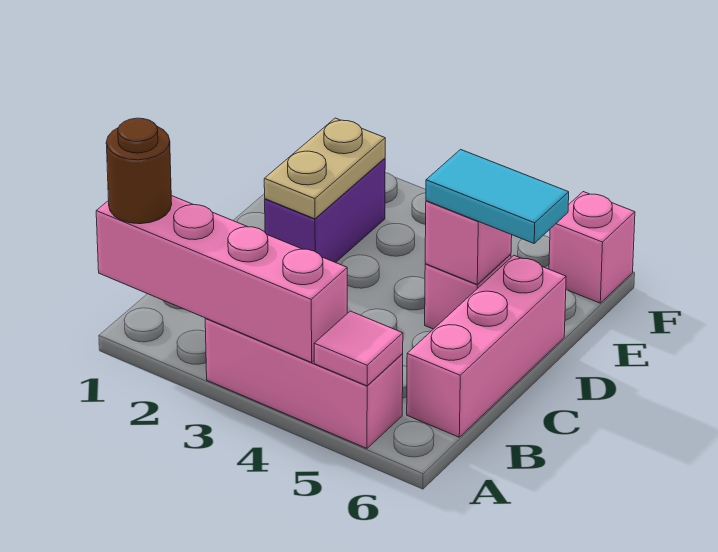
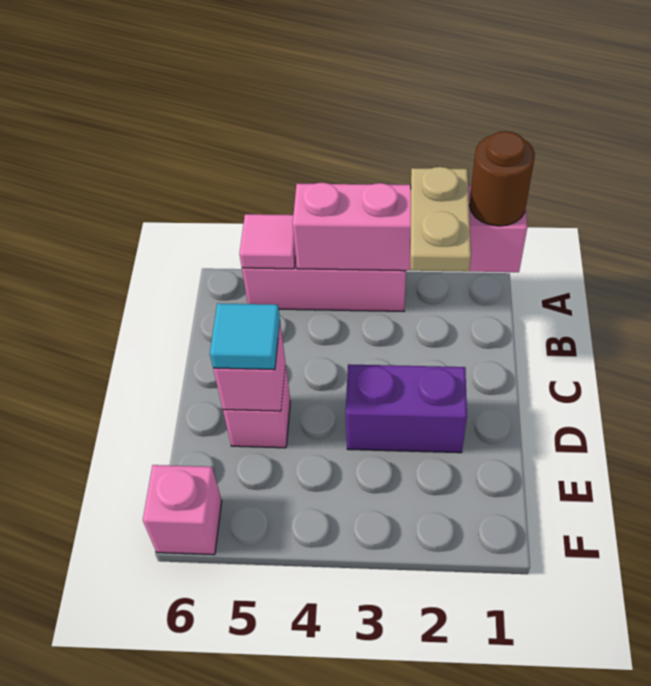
pink brick B6:D6 level 1 -> none
purple brick D2:E2 level 1 -> purple brick D2:D3 level 1
tan plate D2:E2 level 2 -> tan plate A2:B2 level 3
cyan tile D5:D6 level 3 -> cyan tile D5 level 3

